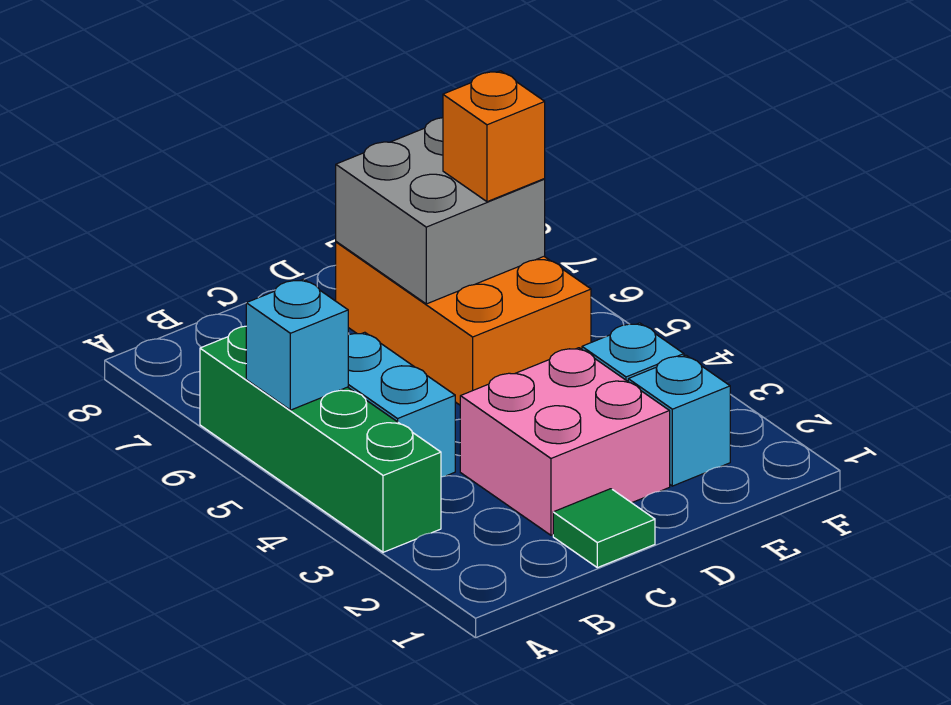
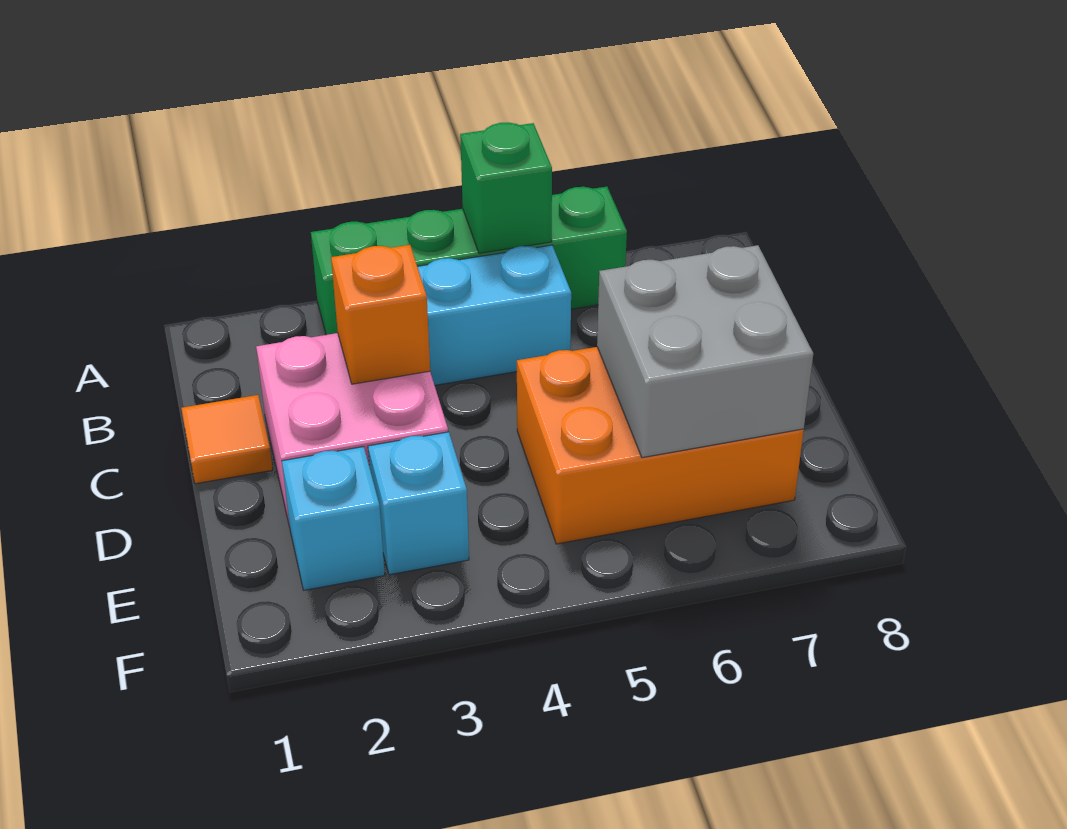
cyan brick A5 level 2 -> green brick A5 level 2
green tile C1 level 1 -> orange tile C1 level 1
orange brick E6 level 3 -> orange brick C3 level 2

